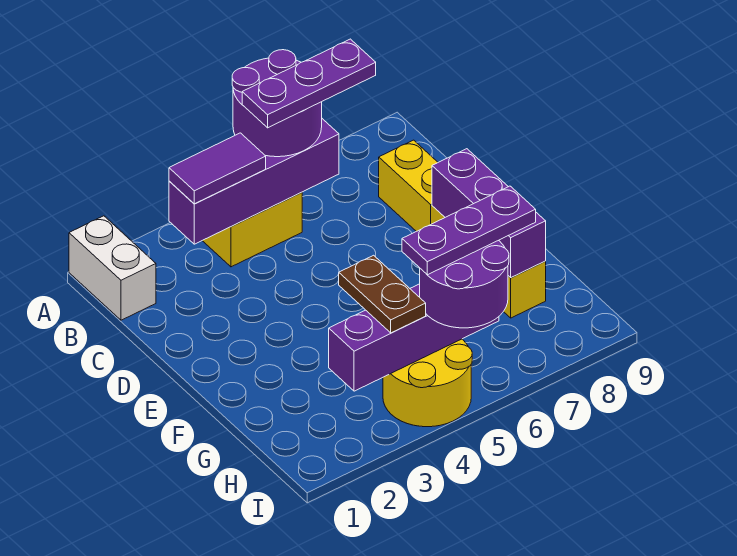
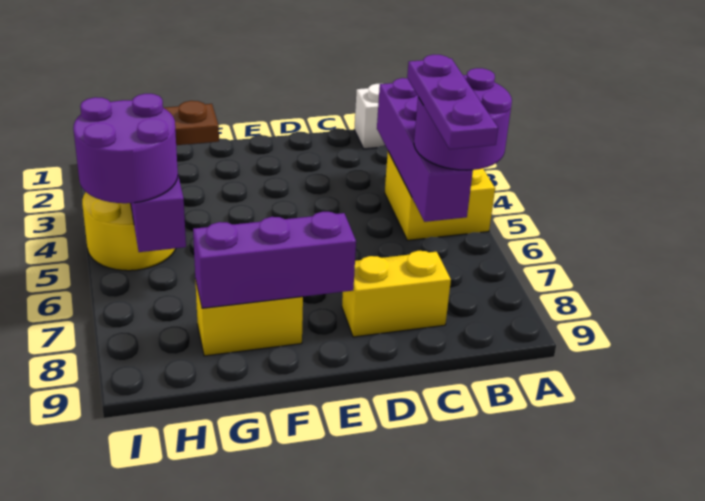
purple tile B3:B4 level 3 -> none
purple plate H5:H7 level 4 -> none

